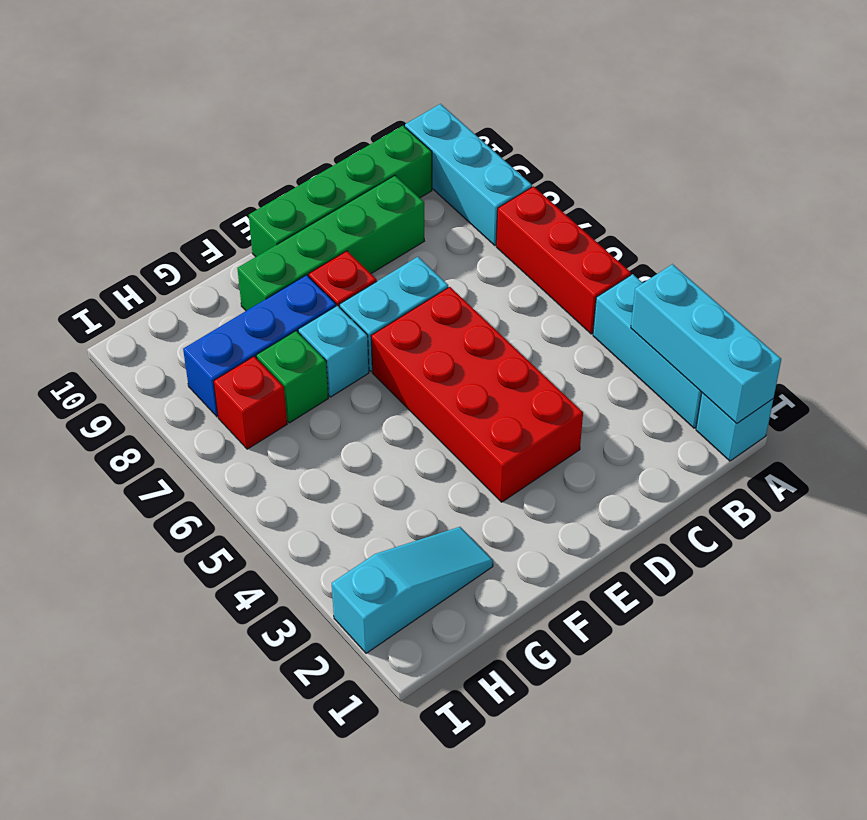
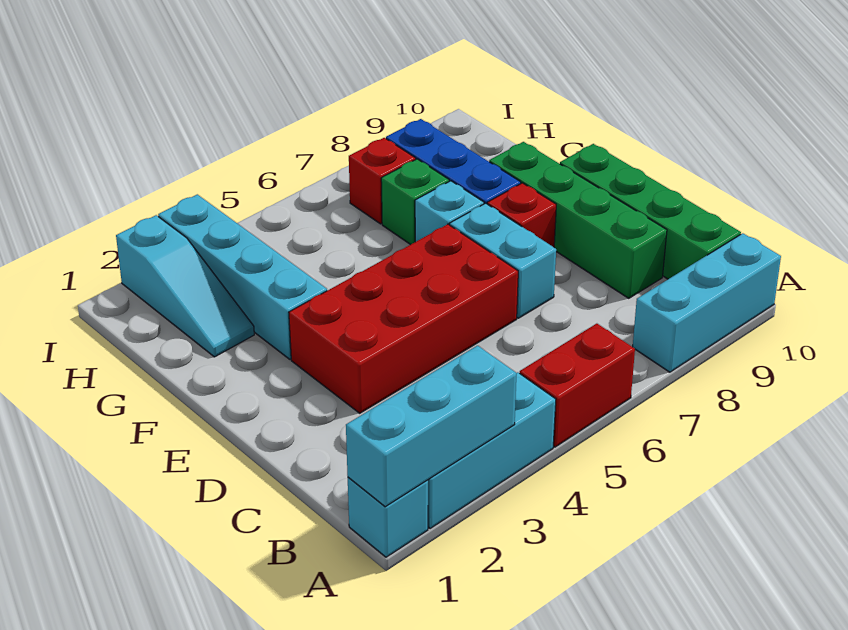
red brick A5:A7 level 1 -> red brick A5:A6 level 1
none -> cyan brick F3:I3 level 1

